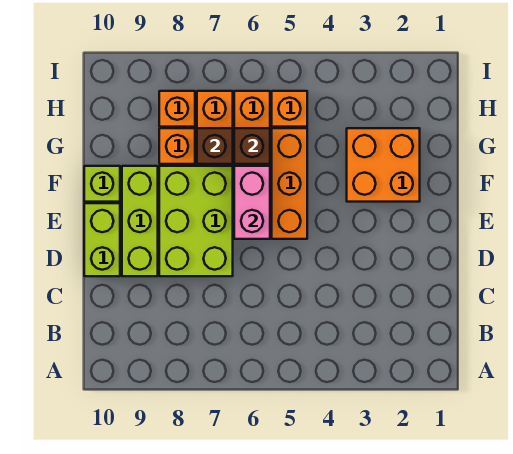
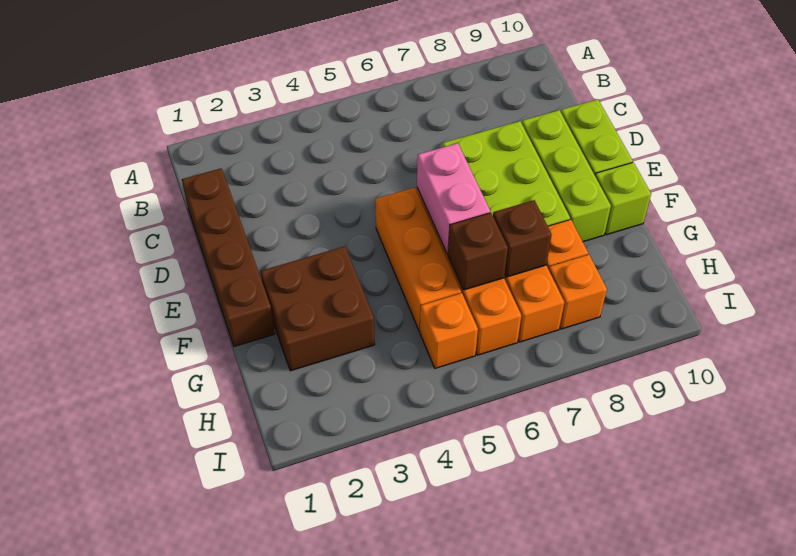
none -> brown brick C1:F1 level 1
orange brick F2:G3 level 1 -> brown brick F2:G3 level 1

